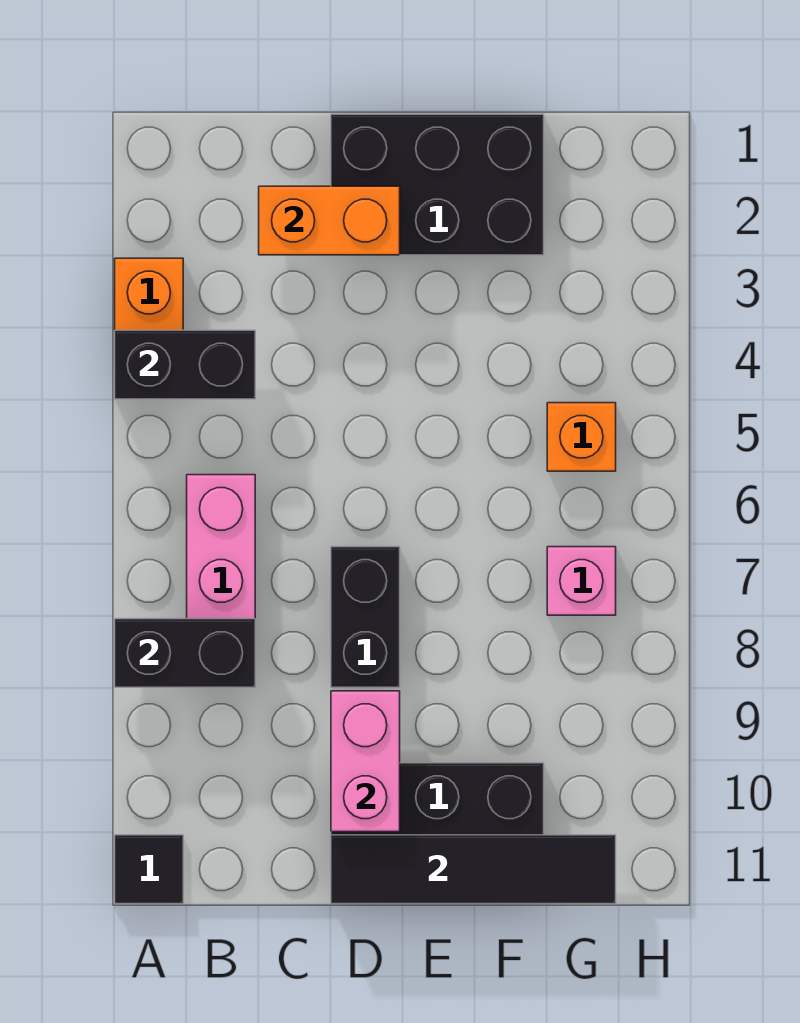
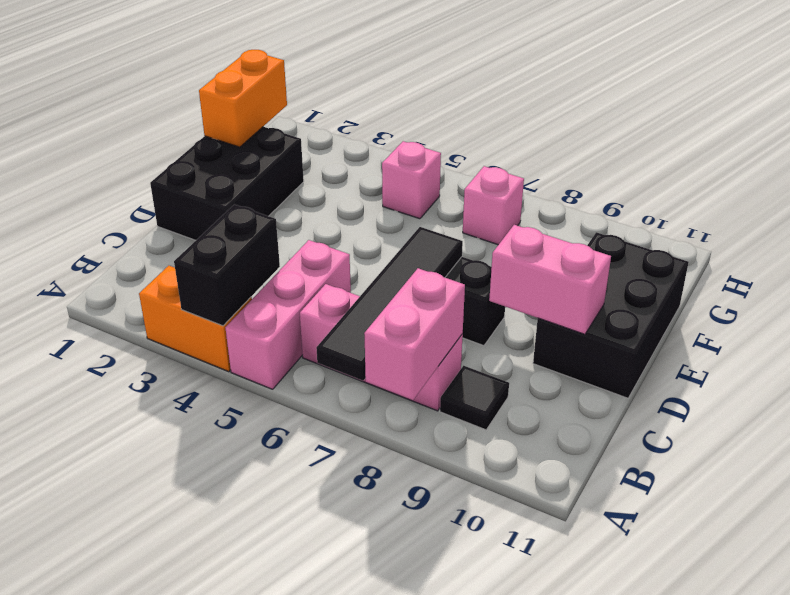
none -> pink brick A5:C5 level 1
black brick A8:B8 level 2 -> pink brick A8:B8 level 2
black tile A11 level 1 -> black tile B9 level 1
orange brick C2:D2 level 2 -> orange brick F1:G1 level 2
black tile D11:G11 level 2 -> black tile A7:D7 level 2
orange brick G5 level 1 -> pink brick G5 level 1

